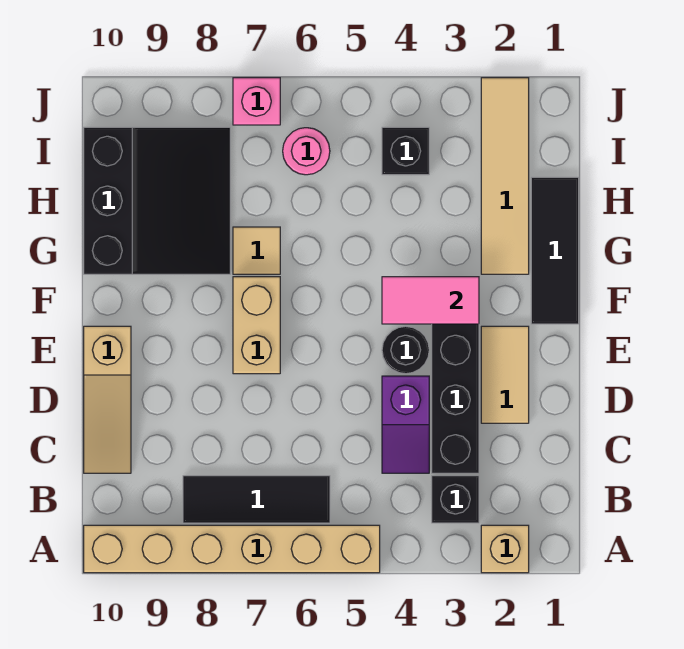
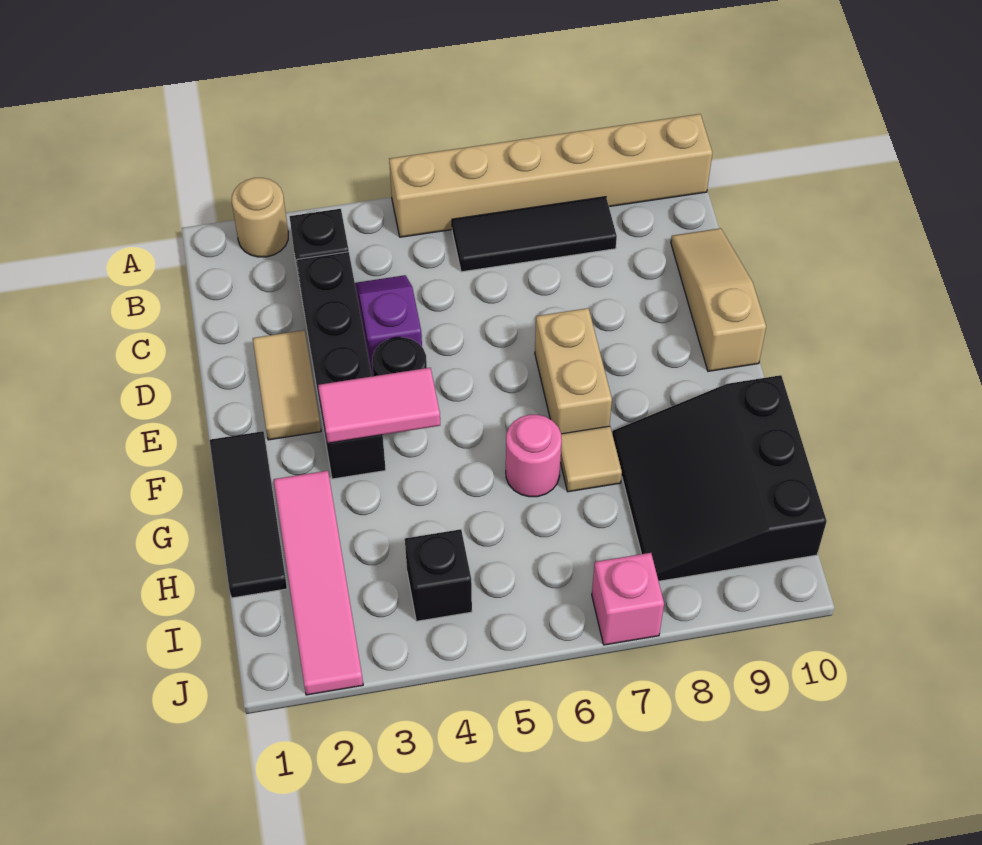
tan brick A2 level 1 -> tan round brick A2 level 1
tan tile G2:J2 level 1 -> pink tile G2:J2 level 1
pink round brick I6 level 1 -> pink round brick G6 level 1

